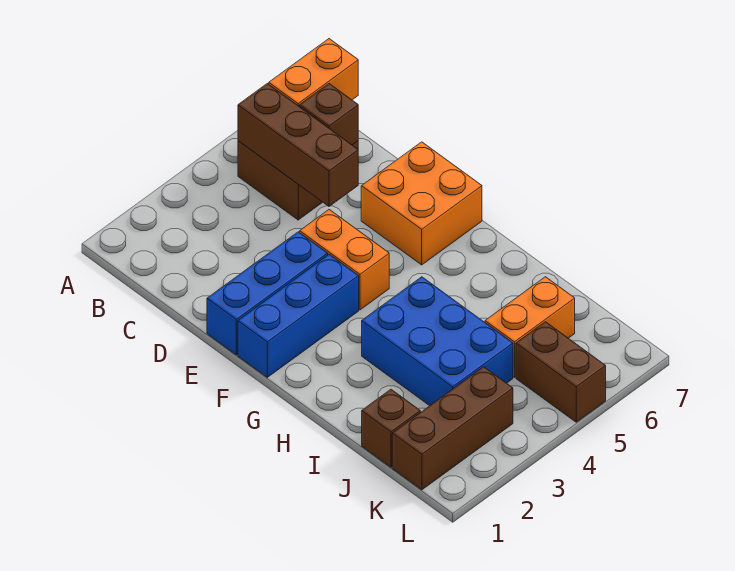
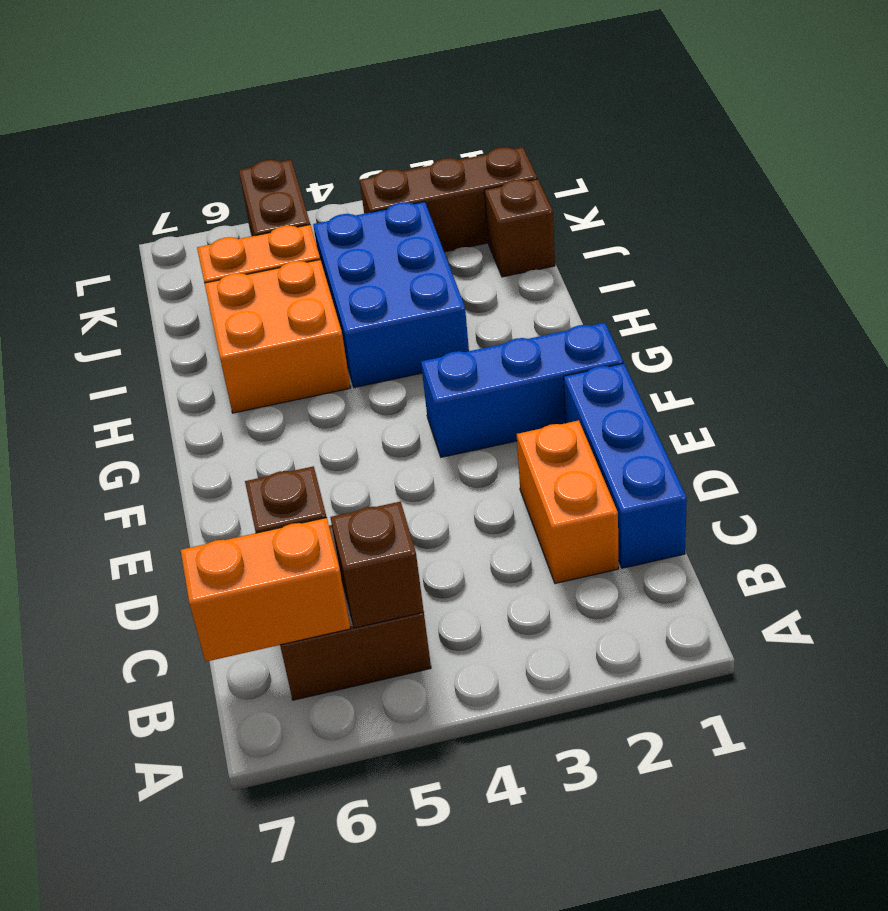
brown brick B5:D5 level 2 -> brown brick B5 level 2
blue brick E1:E3 level 1 -> blue brick C1:E1 level 1
orange brick E4:F4 level 1 -> orange brick C2:D2 level 1
orange brick E6:F7 level 1 -> orange brick H5:I6 level 1

